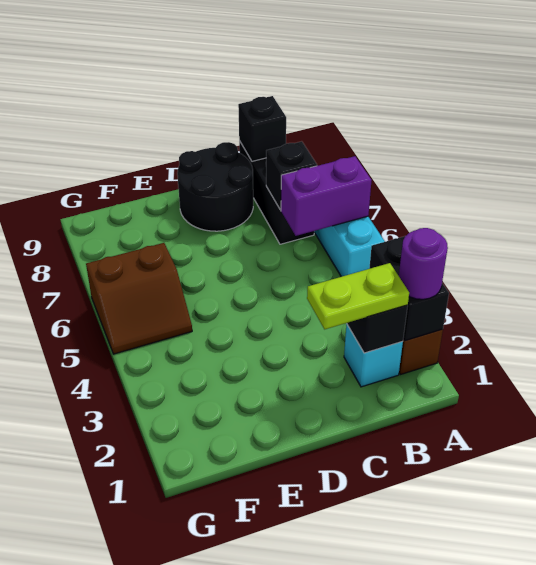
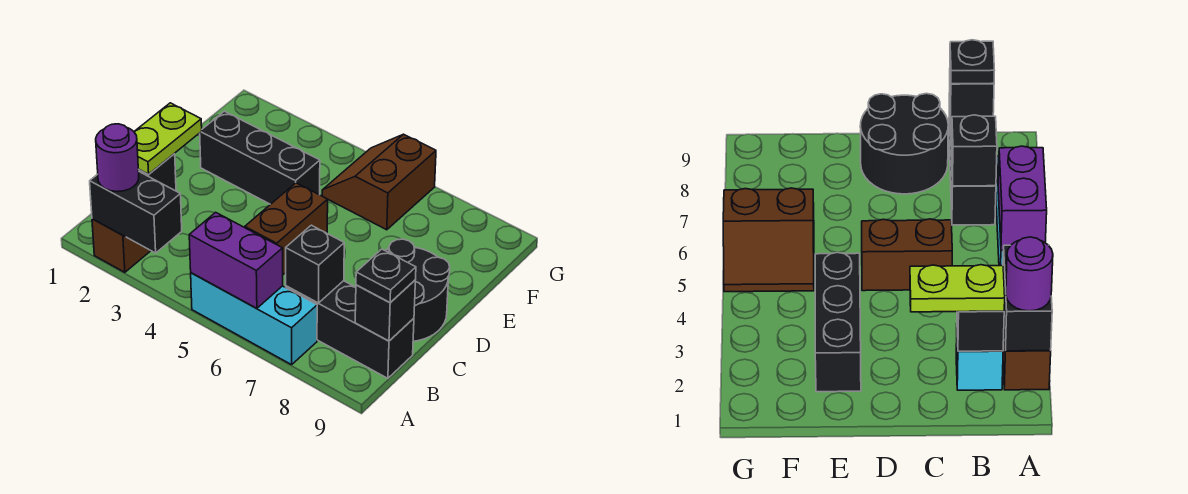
purple brick A6:B6 level 2 -> purple brick A5:A6 level 2
none -> black plate B9 level 3
none -> brown brick C5:D5 level 1
none -> black brick E2:E4 level 1

